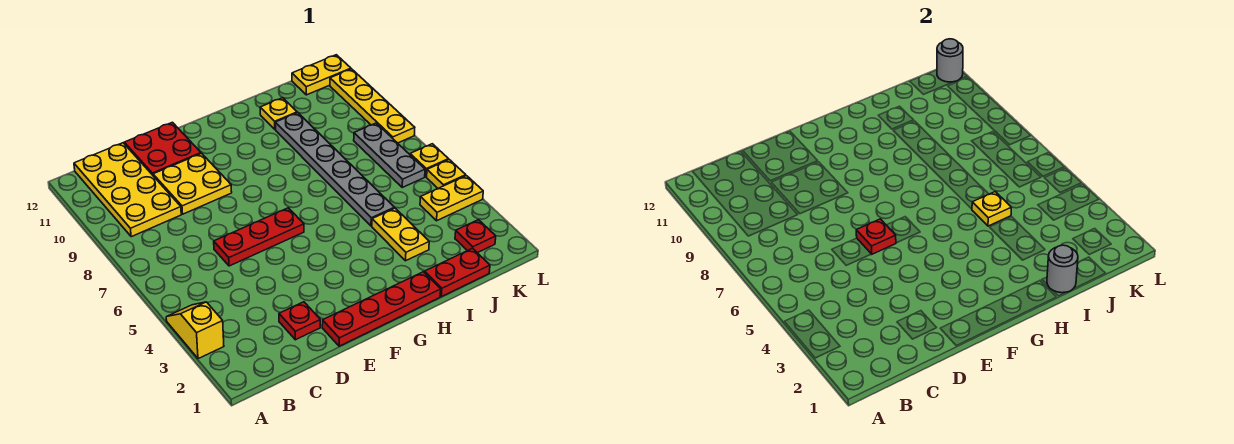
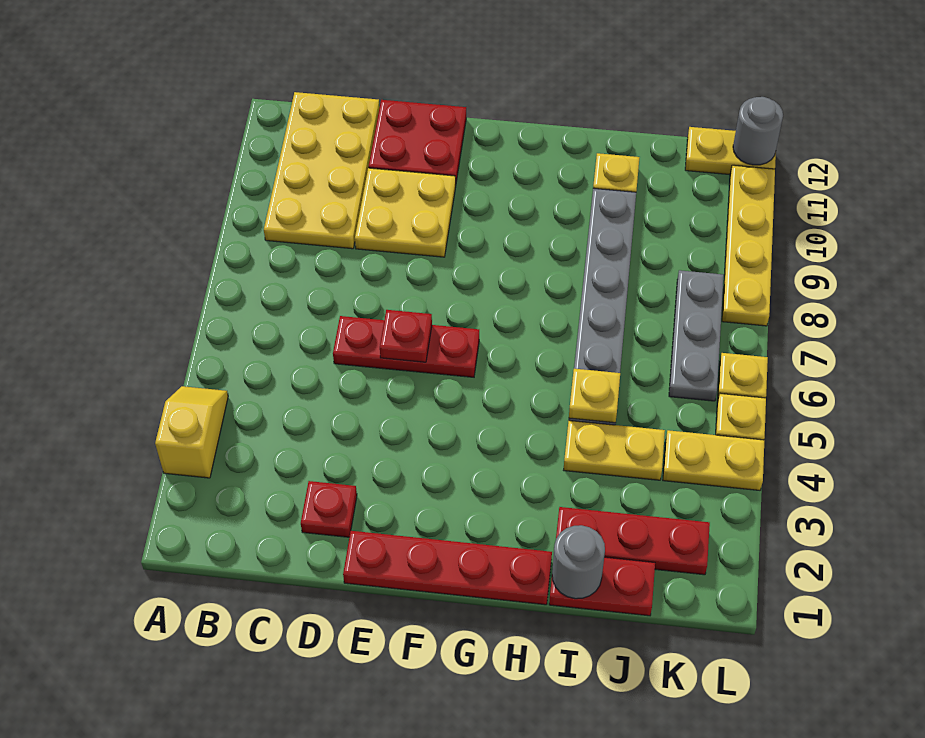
yellow plate I3:I4 level 1 -> yellow plate I4:J4 level 1
red plate K2 level 1 -> red plate I2:K2 level 1

